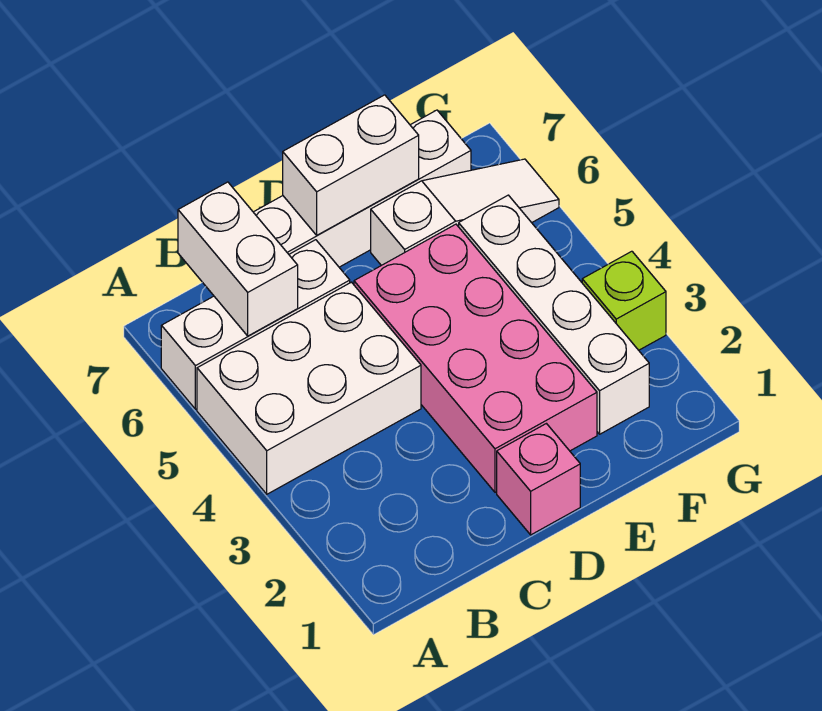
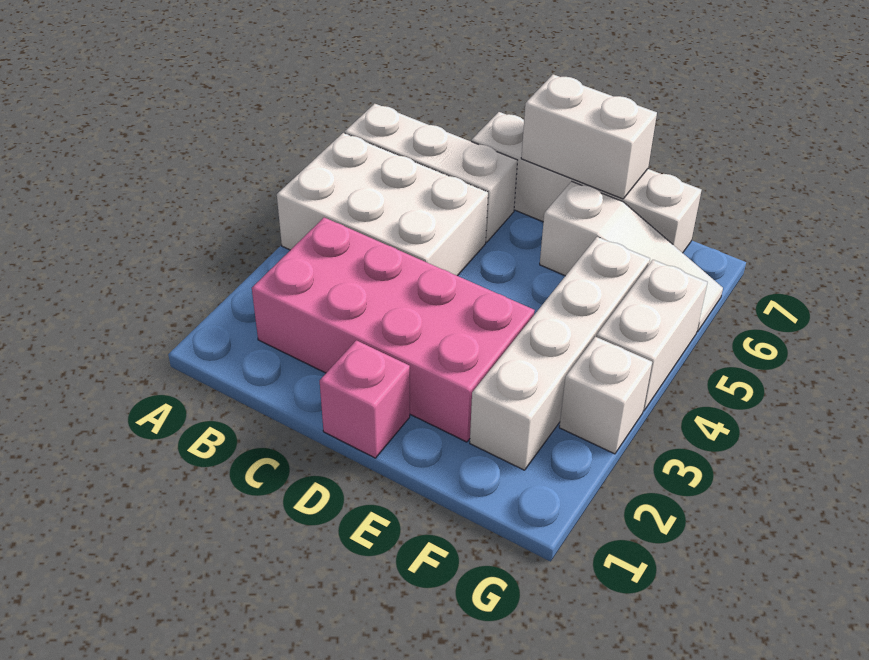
white brick B6:B7 level 2 -> white brick G4:G5 level 1
pink brick D2:E5 level 1 -> pink brick B2:E3 level 1
lime brick G3 level 1 -> white brick G3 level 1

